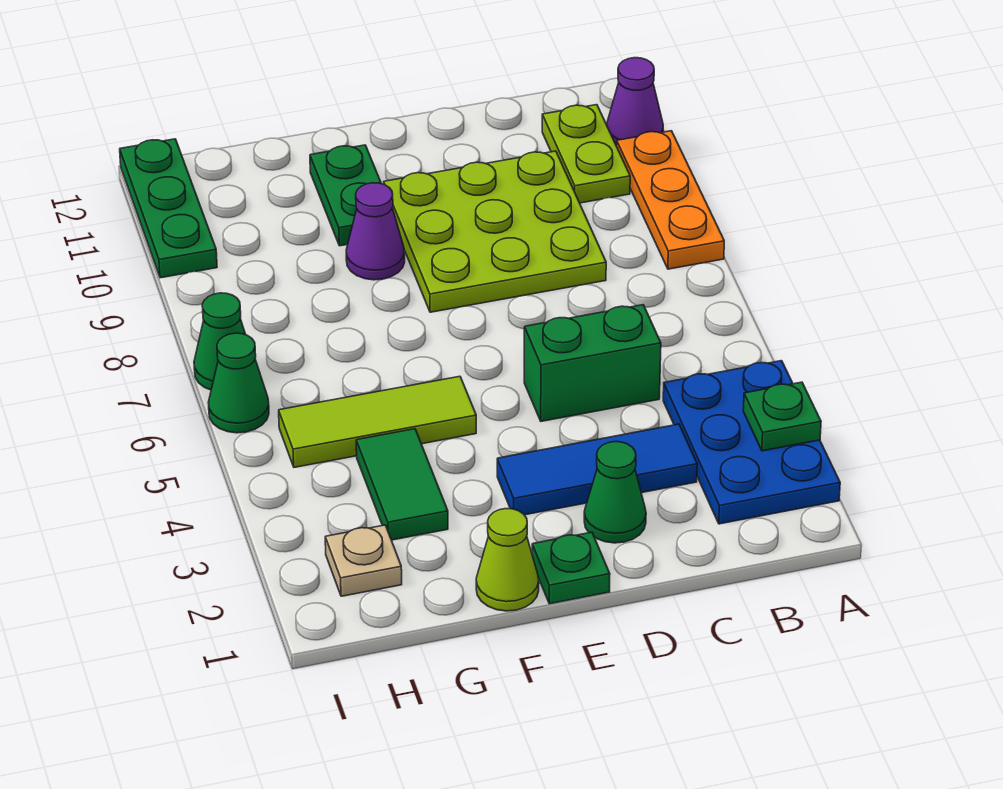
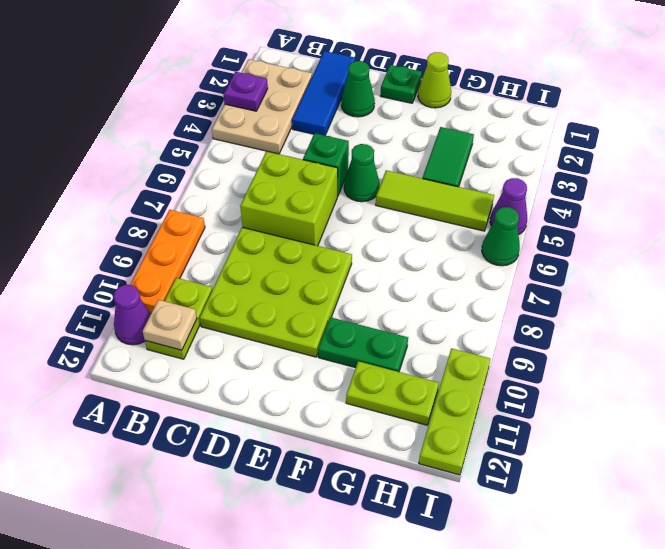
blue plate A2:B4 level 1 -> tan plate A2:B4 level 1
green plate A3 level 2 -> purple plate A3 level 2
blue tile C3:E3 level 1 -> blue tile C1:C3 level 1
green brick C5:D5 level 1 -> green brick D5 level 1
none -> lime brick C6:D7 level 1
purple cone F9 level 1 -> purple cone I5 level 1
green plate F10:F11 level 1 -> green plate F10:G10 level 1
none -> lime plate G11:H11 level 1
tan plate H2 level 1 -> tan plate B11 level 2
green cone I7 level 1 -> green cone E5 level 1
green plate I10:I12 level 1 -> lime plate I10:I12 level 1

